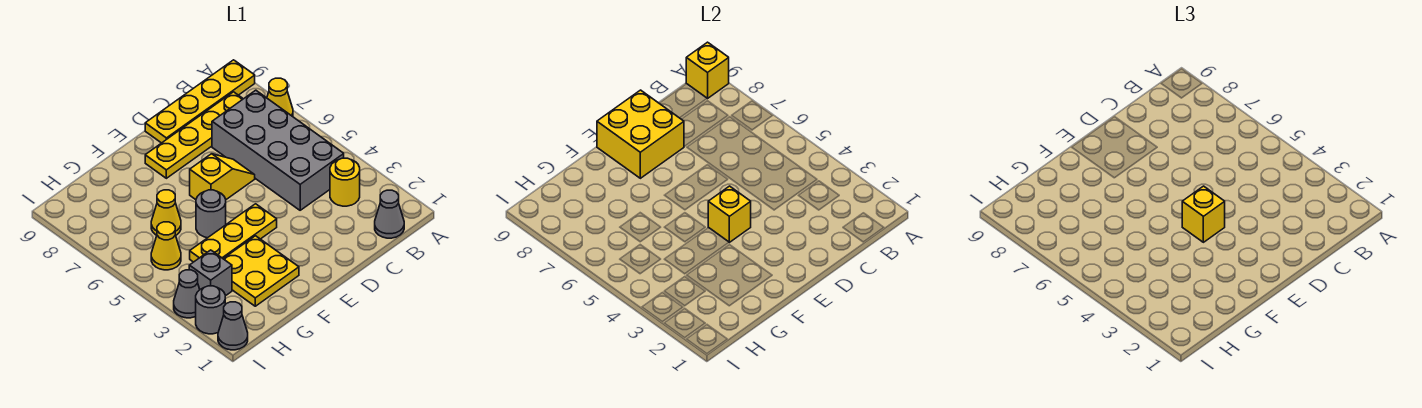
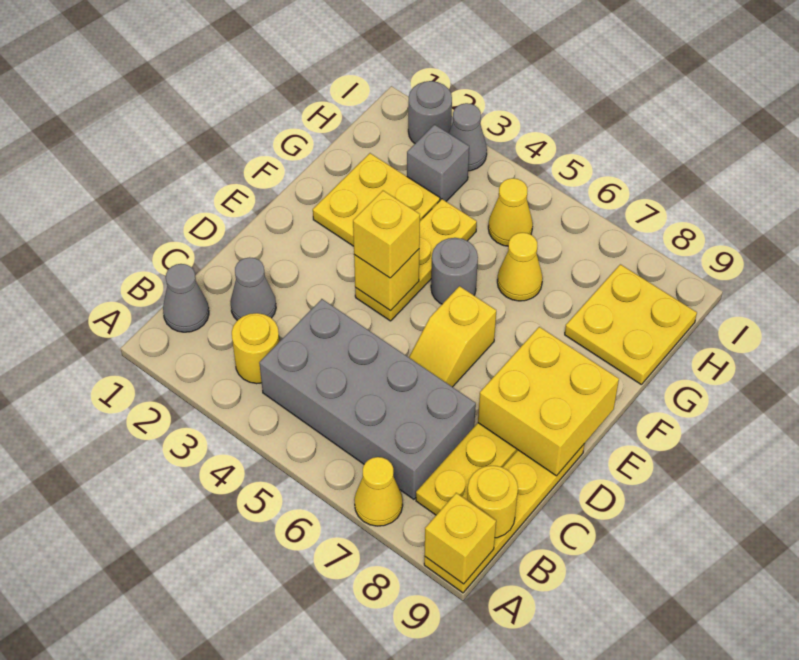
none -> yellow round brick B9 level 2
none -> yellow plate G8:H9 level 1
grey cone I1 level 1 -> grey cone C2 level 1

